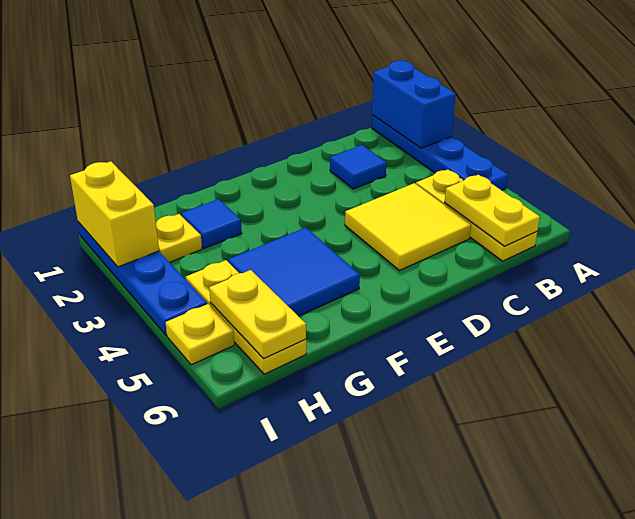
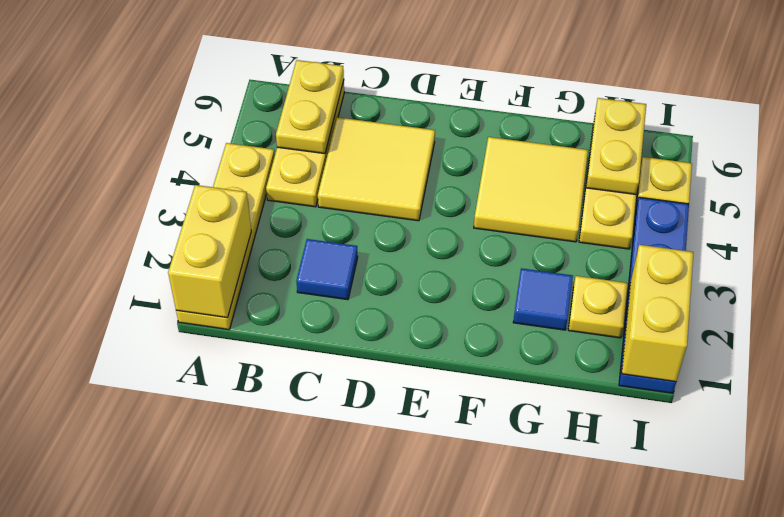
blue plate A1:A4 level 1 -> yellow plate A1:A4 level 1
blue brick A1:A2 level 2 -> yellow brick A1:A2 level 2
blue tile F4:G5 level 1 -> yellow tile F4:G5 level 1

